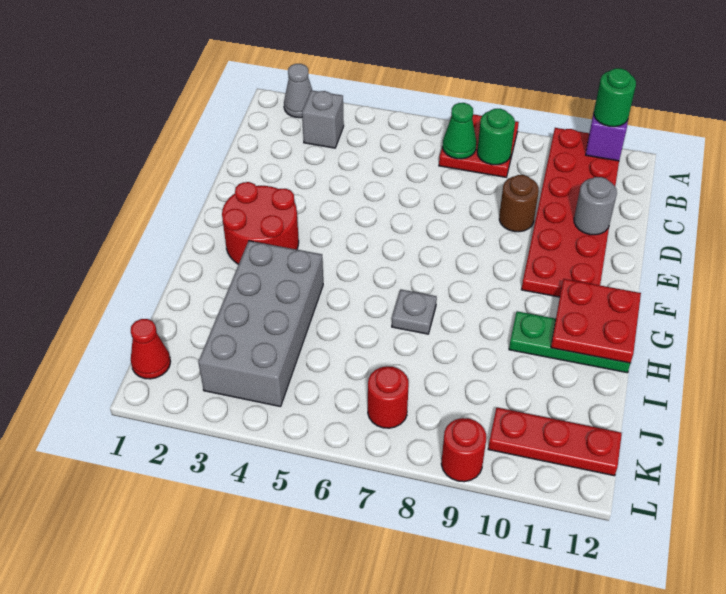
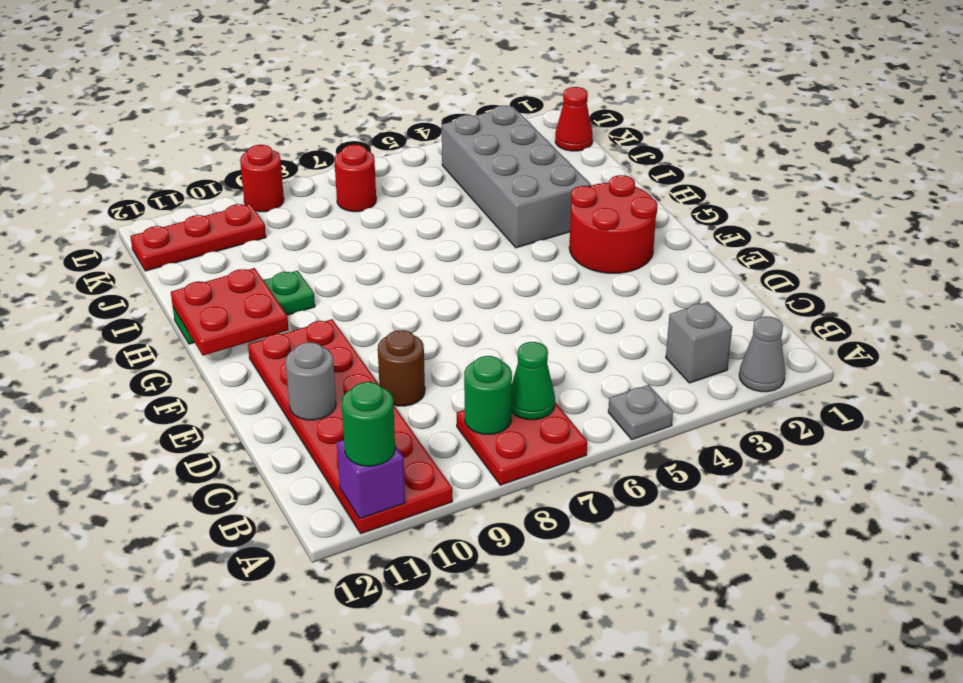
grey plate H7 level 1 -> grey plate A5 level 1

